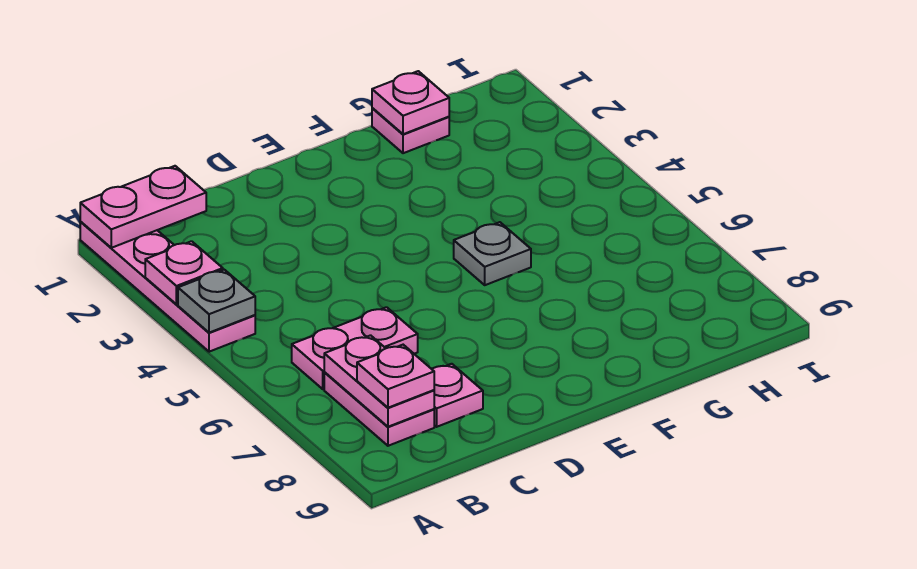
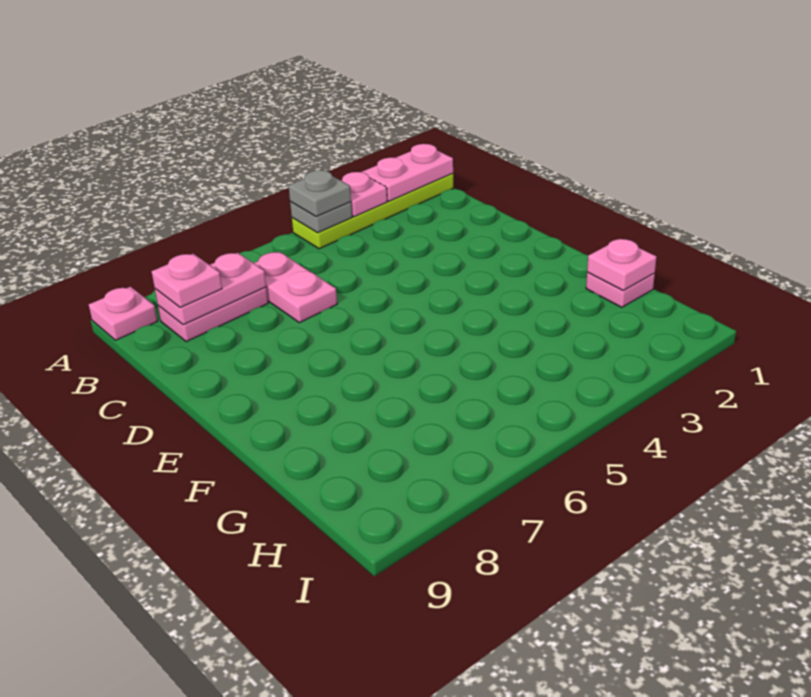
pink plate A1:A4 level 1 -> lime plate A1:A4 level 1
pink plate A1:B1 level 2 -> pink plate A1:A2 level 2
pink plate C8 level 1 -> pink plate A9 level 1
grey plate F5 level 1 -> grey plate A4 level 3

